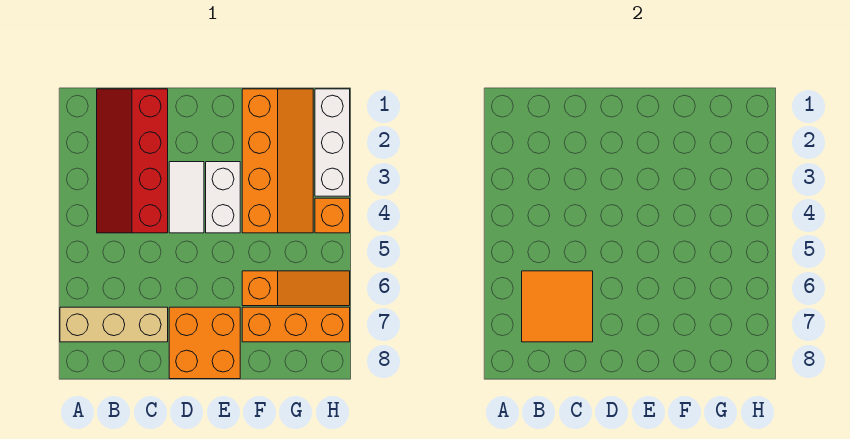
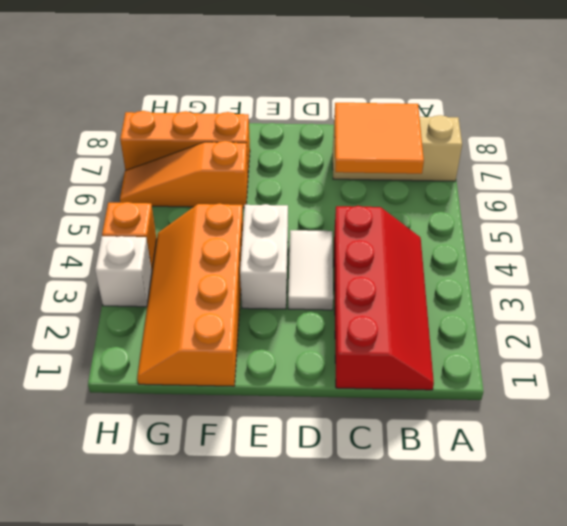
orange brick D7:E8 level 1 -> none
white brick H1:H3 level 1 -> white brick H3 level 1

